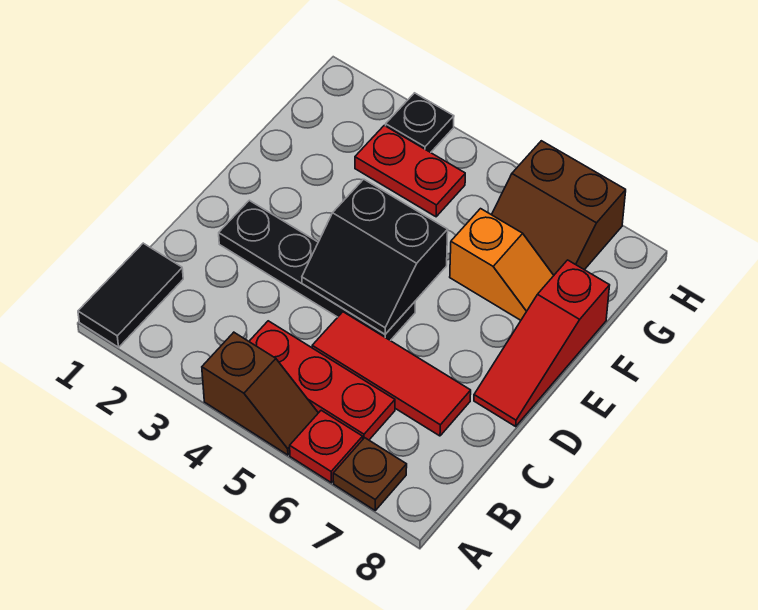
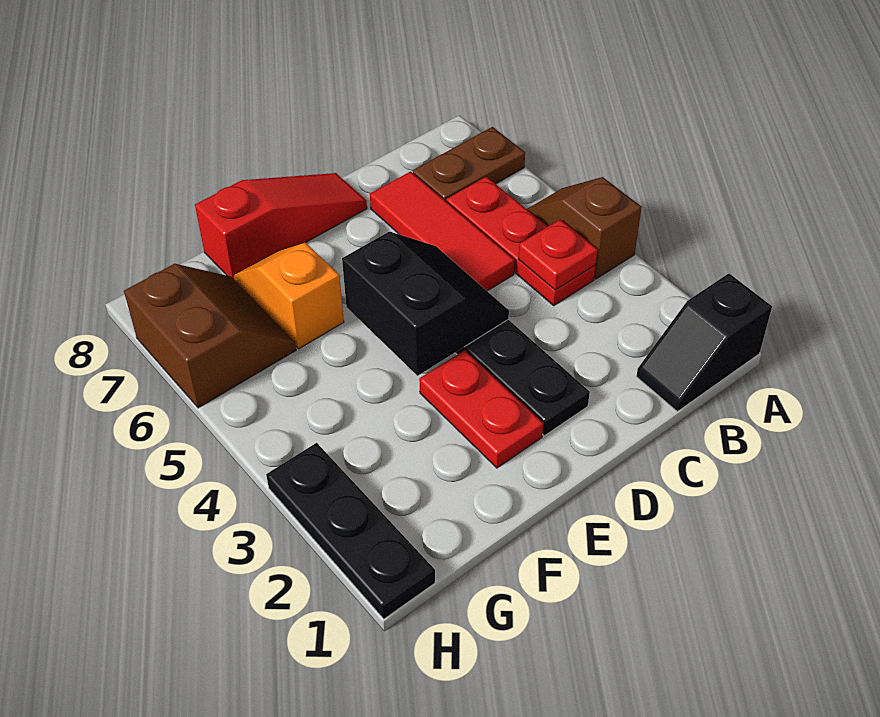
black tile A1:B1 level 1 -> black slope A1:B1 level 1 top A
red plate A6 level 1 -> red plate B4 level 2
brown plate A7 level 1 -> brown plate A7:B7 level 1
red plate G3:G4 level 1 -> red plate E2:E3 level 1
black plate H3 level 1 -> black plate H1:H3 level 1

